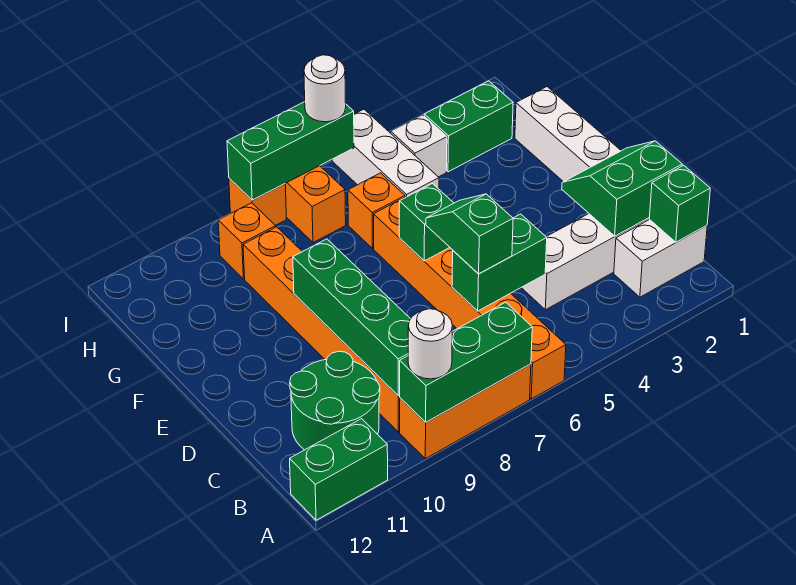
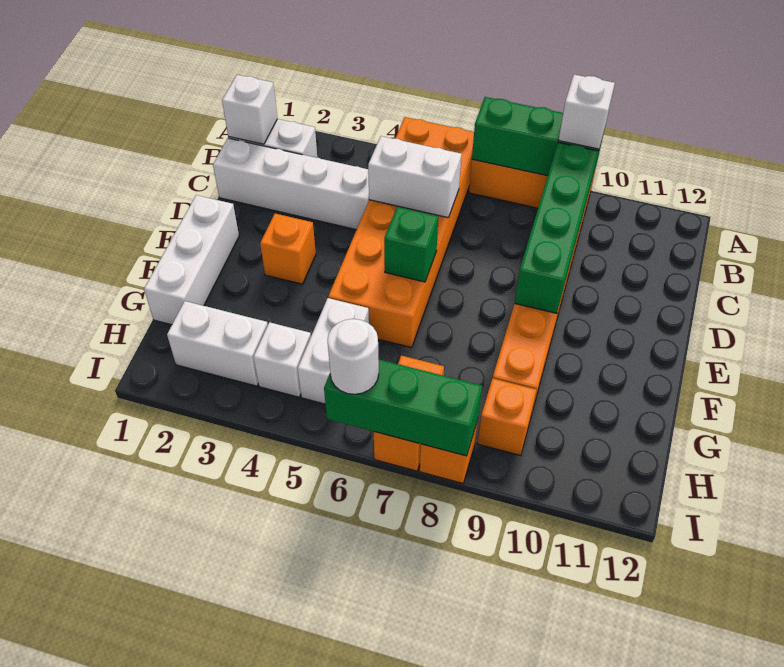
orange brick A6:F6 level 1 -> orange brick A5:F6 level 1
white round brick A9 level 3 -> white brick A9 level 3
green brick A11:A12 level 1 -> none
green brick B1 level 2 -> white brick B1 level 2
green round brick B10:C11 level 1 -> none
green slope C1:D2 level 2 top C -> none
green brick C5:C6 level 2 -> white brick C5:C6 level 2
green slope C6:D6 level 3 top C -> none
white brick G5:I5 level 1 -> white brick G5:H5 level 1
orange brick G6 level 1 -> orange brick E3 level 1
green brick H2:H3 level 1 -> white brick H2:H3 level 1

